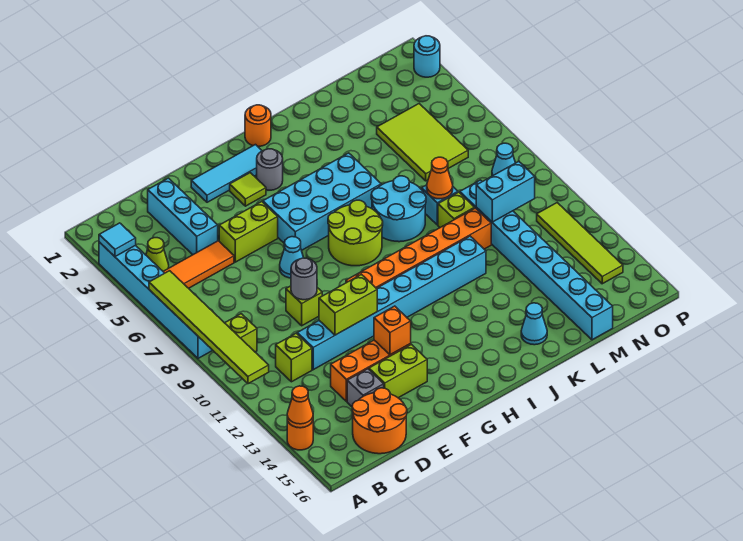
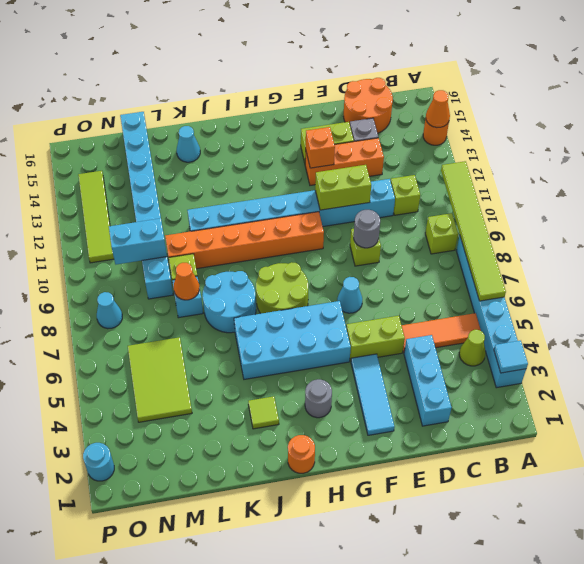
cyan tile F2:H2 level 1 -> cyan tile F2:F4 level 1
lime tile G3 level 1 -> lime tile J3 level 1

